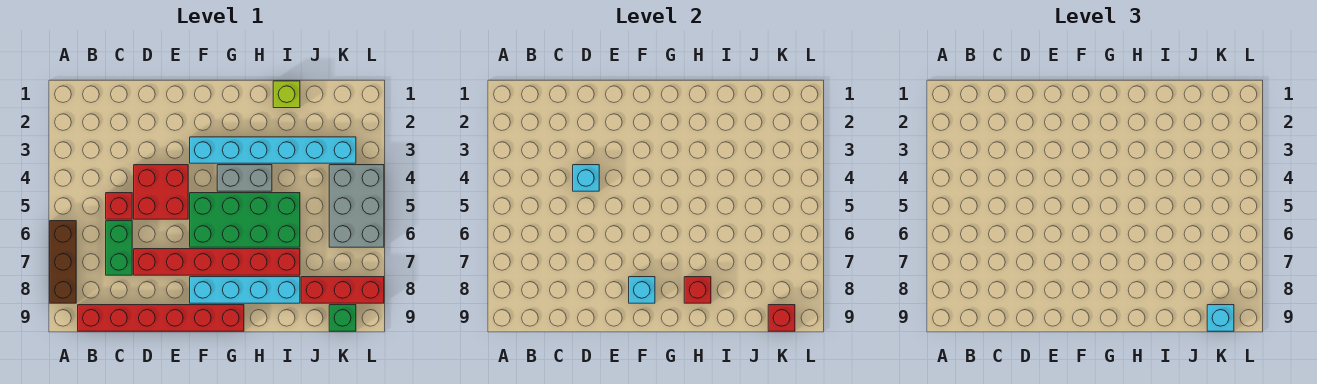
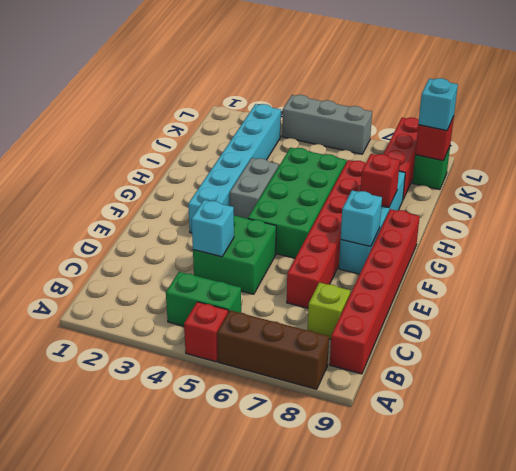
red brick C5 level 1 -> red brick A5 level 1
green brick C6:C7 level 1 -> green brick B4:B5 level 1
red brick D4:E5 level 1 -> green brick D4:E5 level 1
lime brick I1 level 1 -> lime brick C8 level 1
grey brick K4:L6 level 1 -> grey brick L4:L6 level 1

